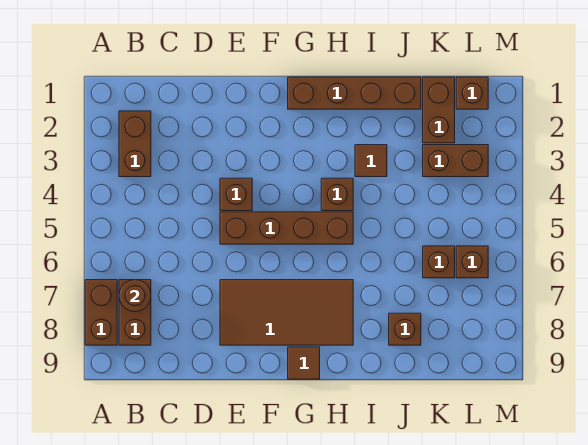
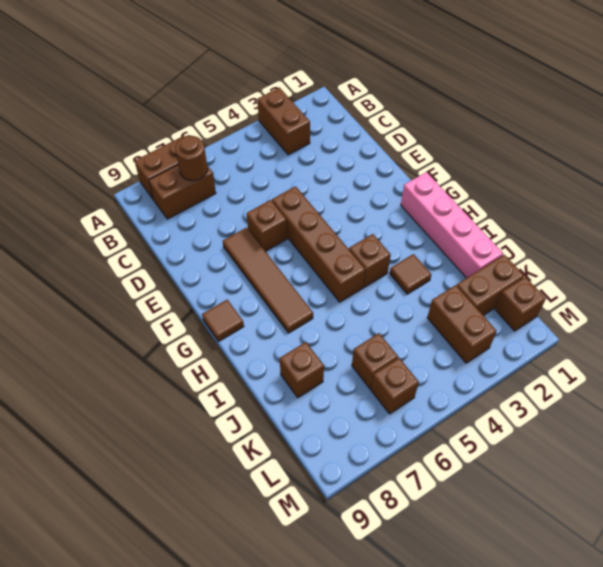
brown brick B2:B3 level 1 -> brown brick A3:B3 level 1
brown brick E4 level 1 -> brown brick E6 level 1
brown tile E7:H8 level 1 -> brown tile E7:H7 level 1
brown brick G1:J1 level 1 -> pink brick G1:J1 level 1

